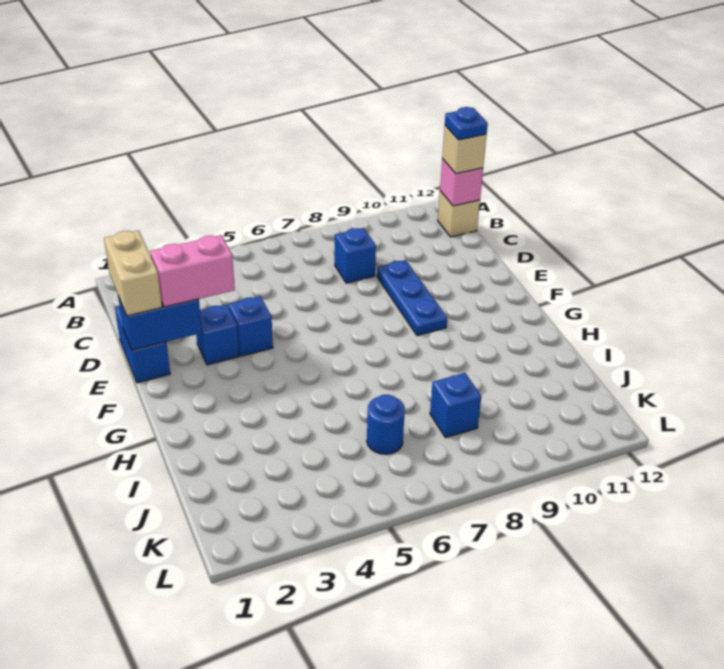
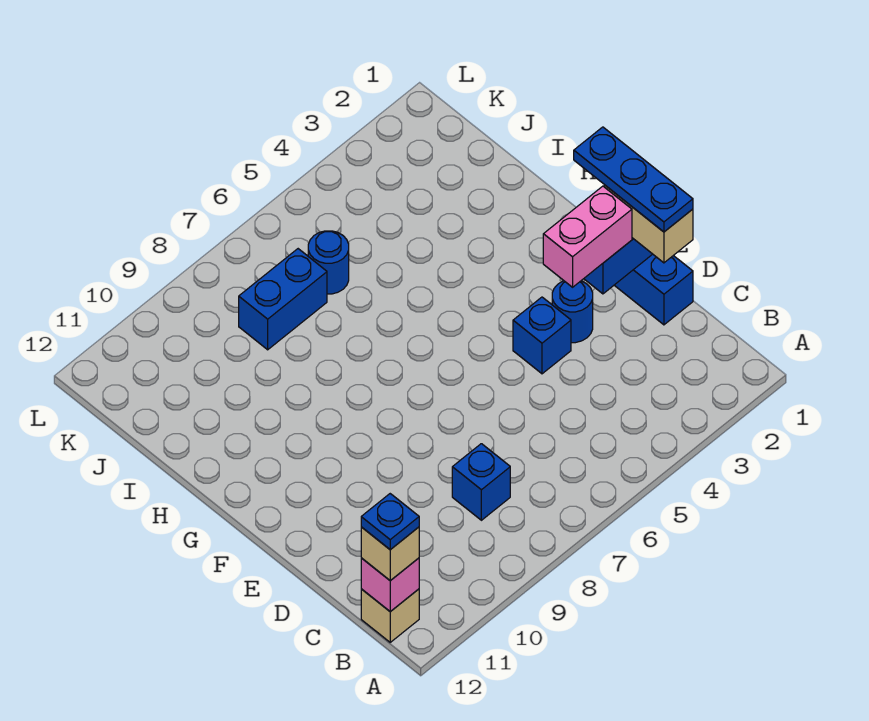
blue plate D9:F9 level 1 -> blue plate D1:F1 level 4
blue brick E3 level 1 -> blue round brick E3 level 1
blue brick J8 level 1 -> blue brick J7:J8 level 1

